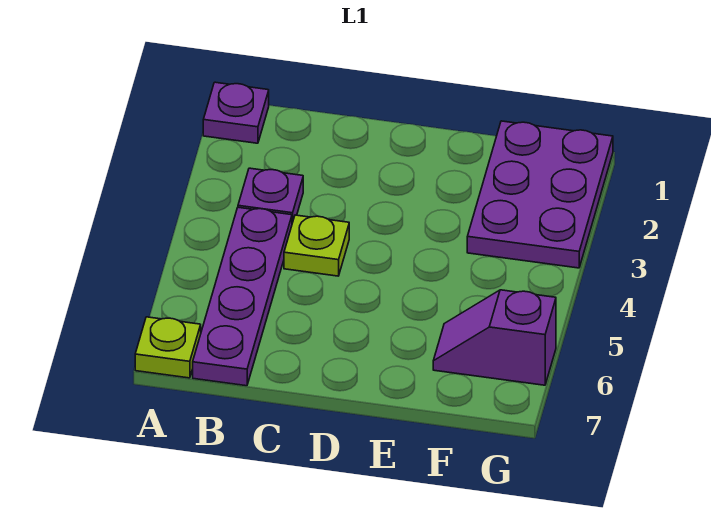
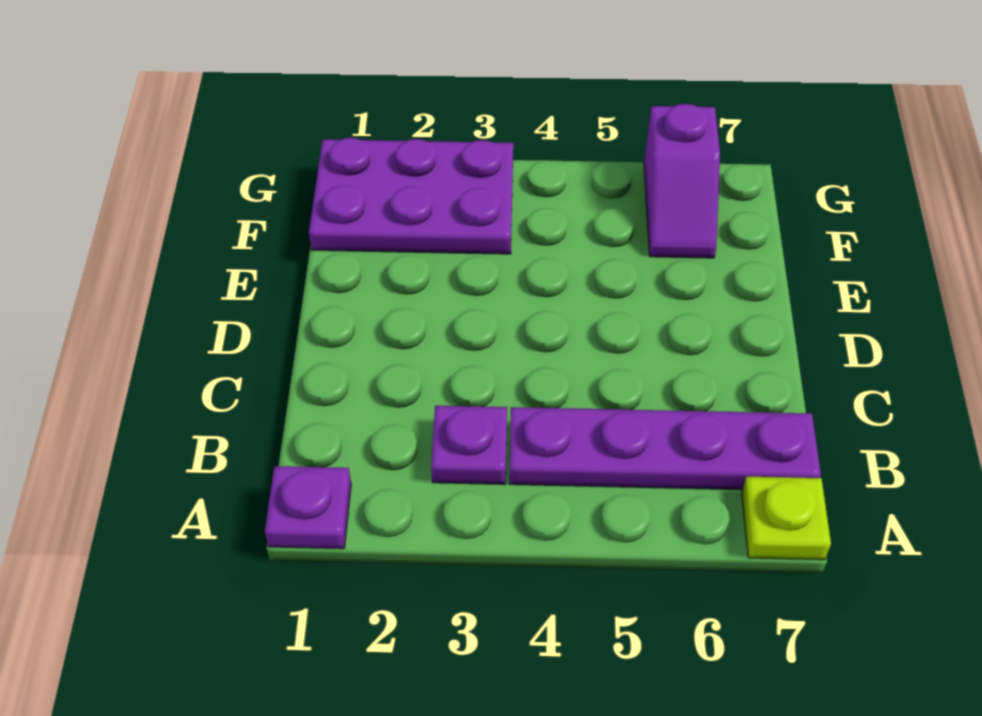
lime plate C4 level 1 -> none

